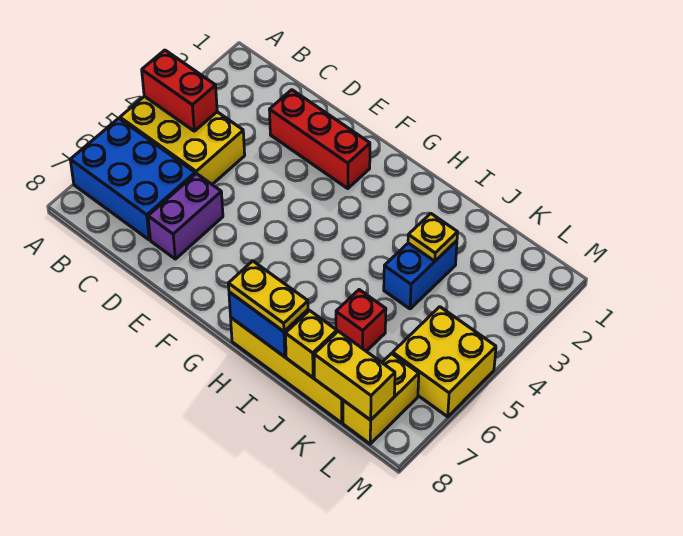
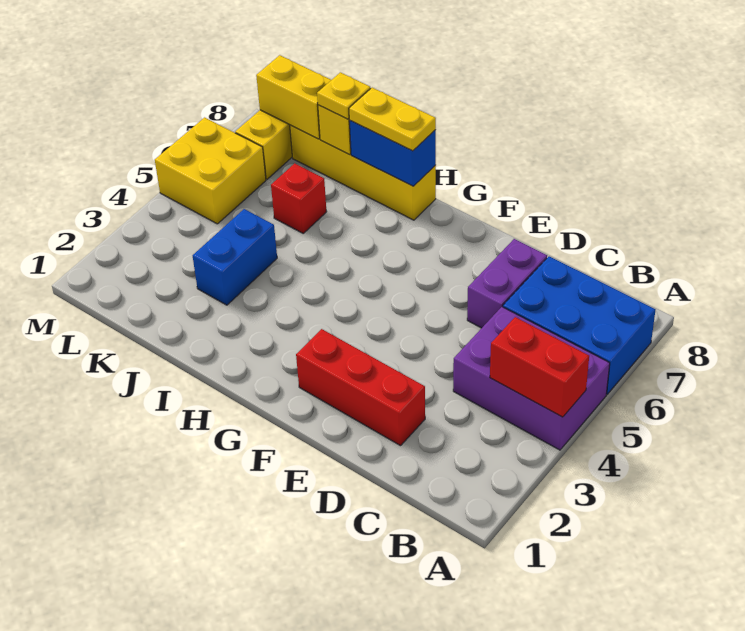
yellow brick A4:C5 level 1 -> purple brick A4:C5 level 1
yellow plate J3 level 2 -> yellow plate J8 level 3

